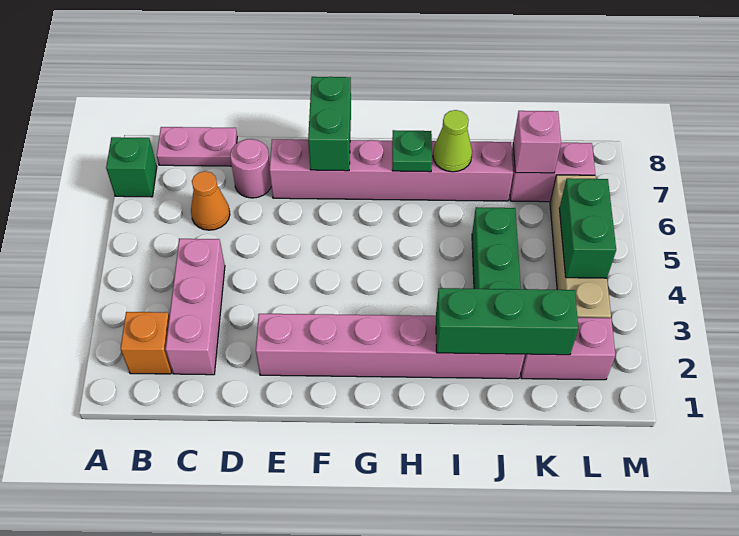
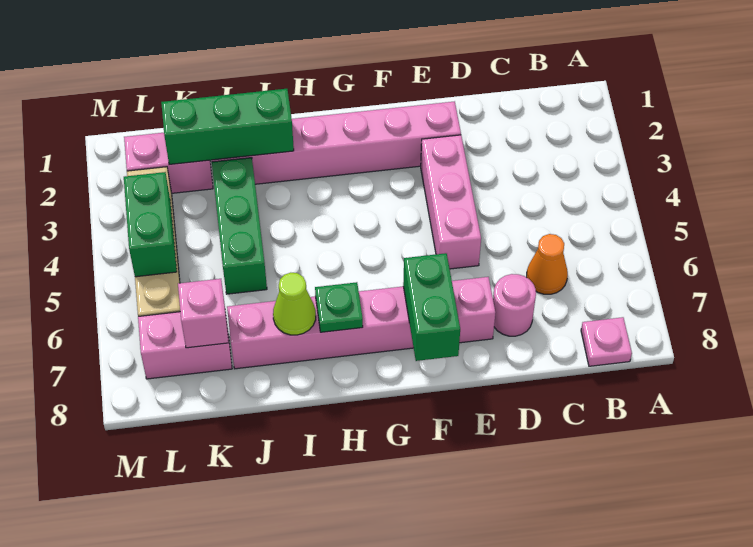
green brick A7 level 1 -> none
orange brick B2 level 1 -> none
pink plate B8:C8 level 1 -> pink plate B8 level 1
pink brick C2:C4 level 1 -> pink brick E3:E5 level 1

